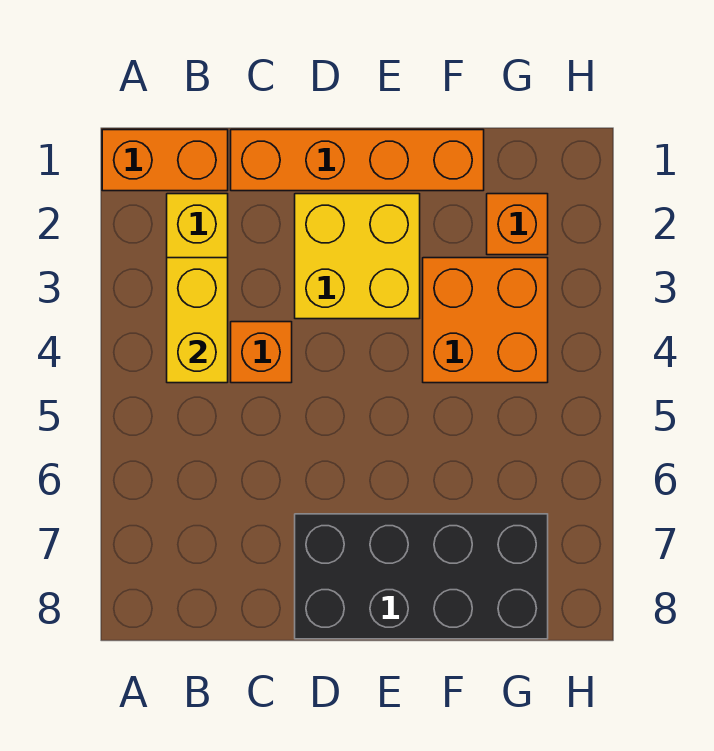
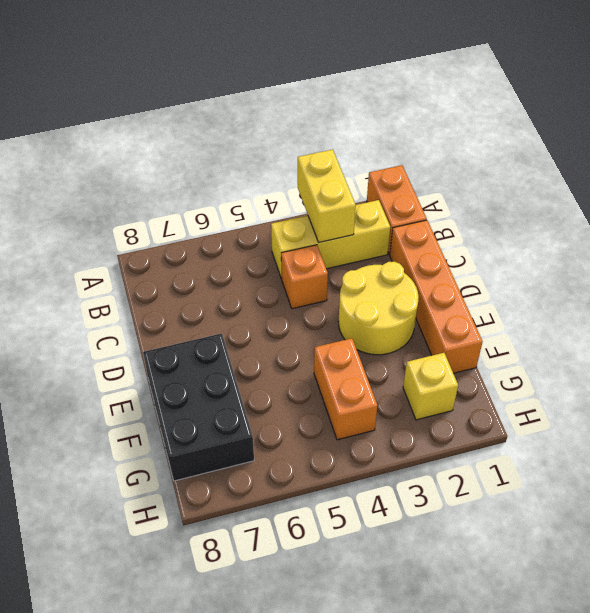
yellow brick B3:B4 level 2 -> yellow brick A3:B3 level 2
yellow brick D2:E3 level 1 -> yellow round brick D2:E3 level 1
black brick D7:G8 level 1 -> black brick E7:G8 level 1
orange brick F3:G4 level 1 -> orange brick F4:G4 level 1
orange brick G2 level 1 -> yellow brick G2 level 1

